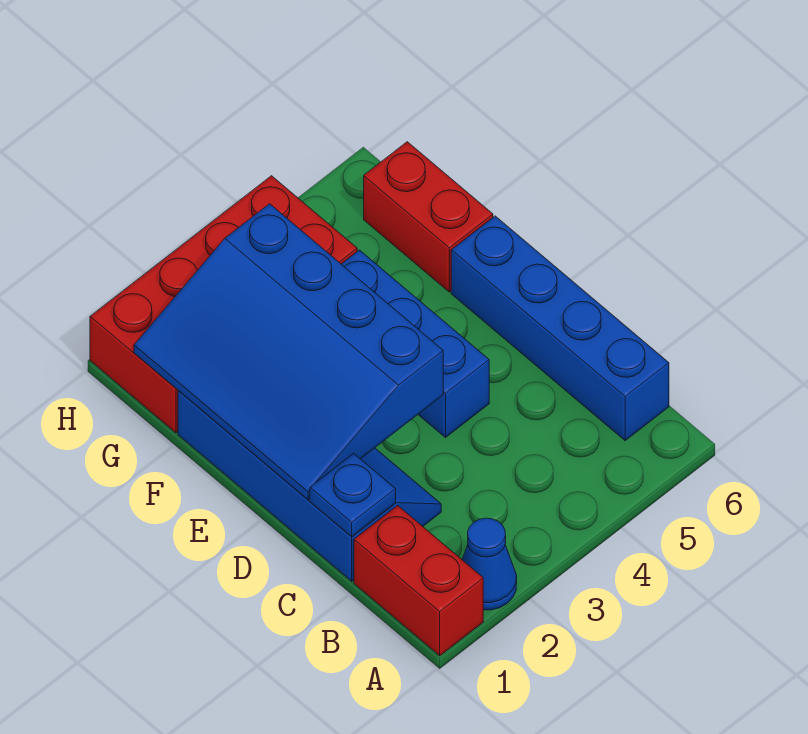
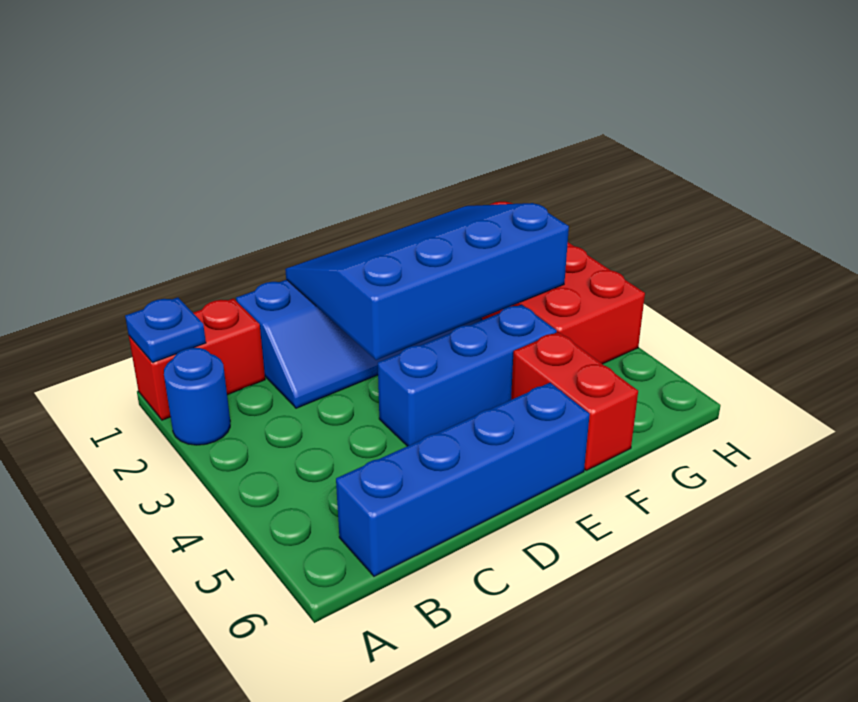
blue cone A2 level 1 -> blue round brick A2 level 1
blue plate C1 level 2 -> blue plate A1 level 2
red brick F6:G6 level 1 -> red brick F5:F6 level 1

